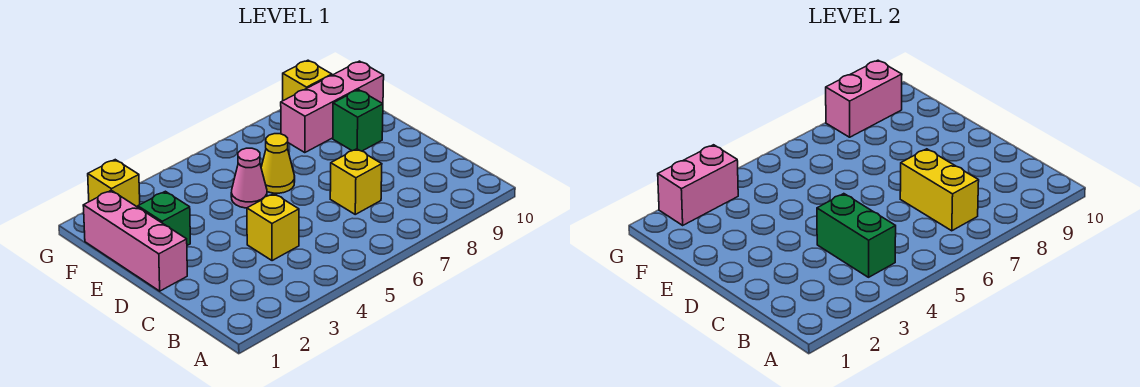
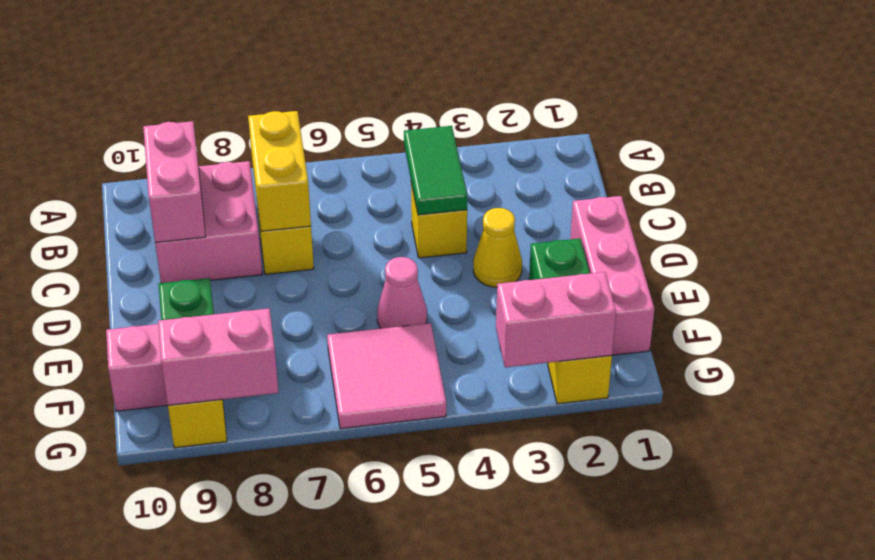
green brick B4:C4 level 2 -> green tile B4:C4 level 2
none -> pink brick B8:C9 level 1
none -> pink brick B9:C9 level 2
yellow cone E6 level 1 -> yellow cone D3 level 1
none -> pink tile F5:G6 level 1

